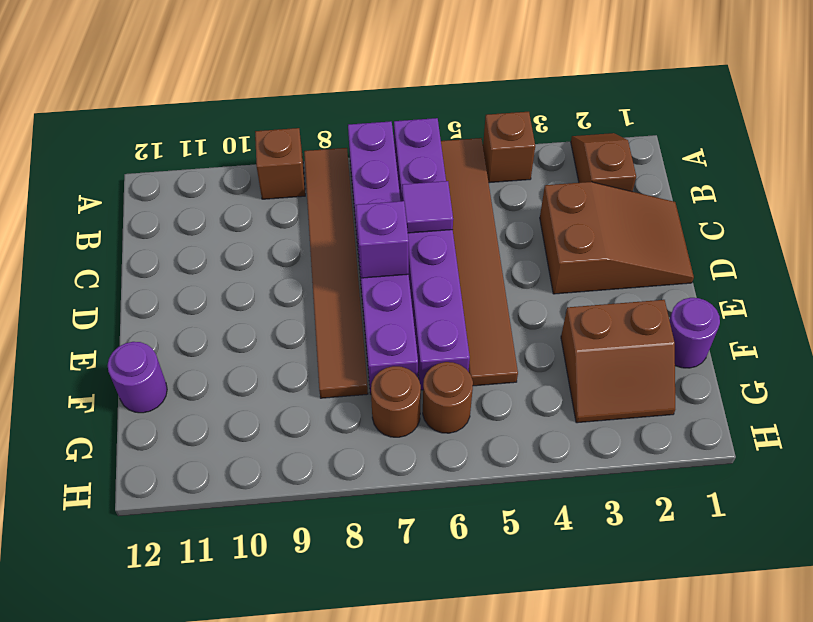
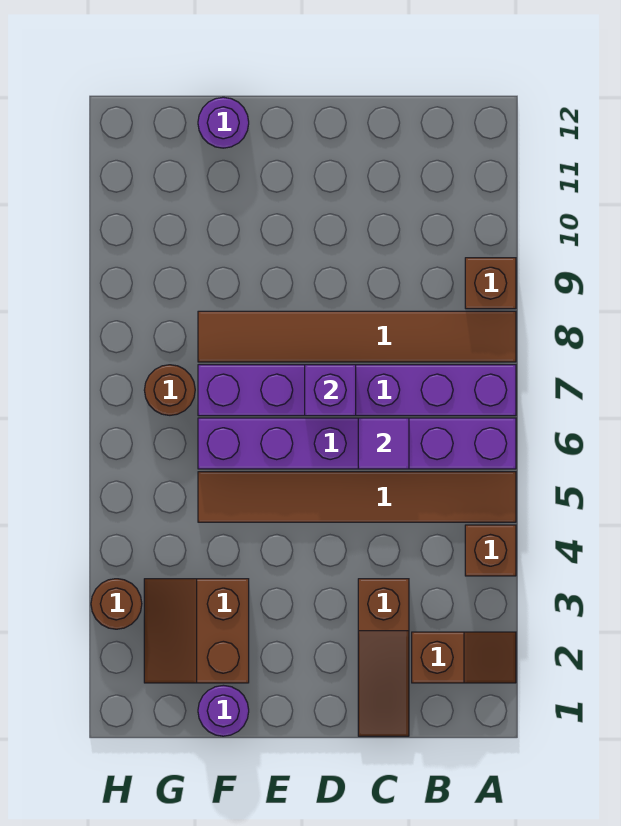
brown slope C1:D3 level 1 top 3 -> brown slope C1:C3 level 1 top 3
brown round brick G6 level 1 -> brown round brick H3 level 1

